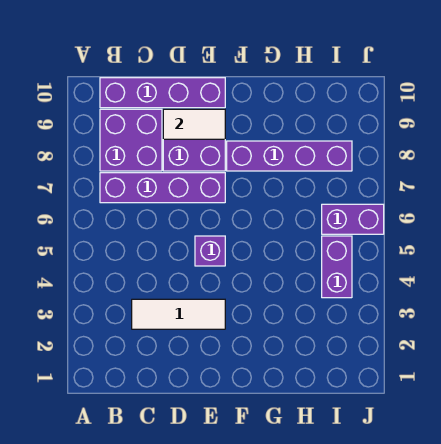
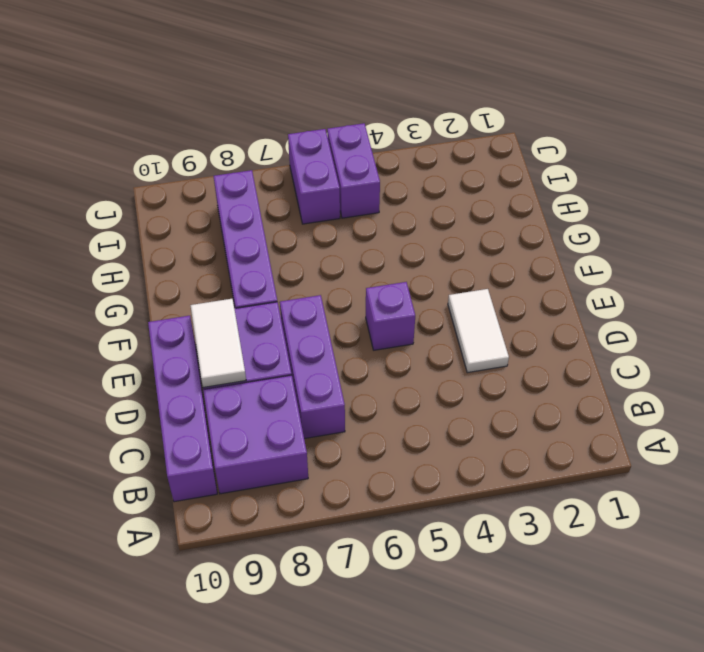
purple brick B7:E7 level 1 -> purple brick C7:E7 level 1
white tile C3:E3 level 1 -> white tile D3:E3 level 1
purple brick I4:I5 level 1 -> purple brick I5:J5 level 1

